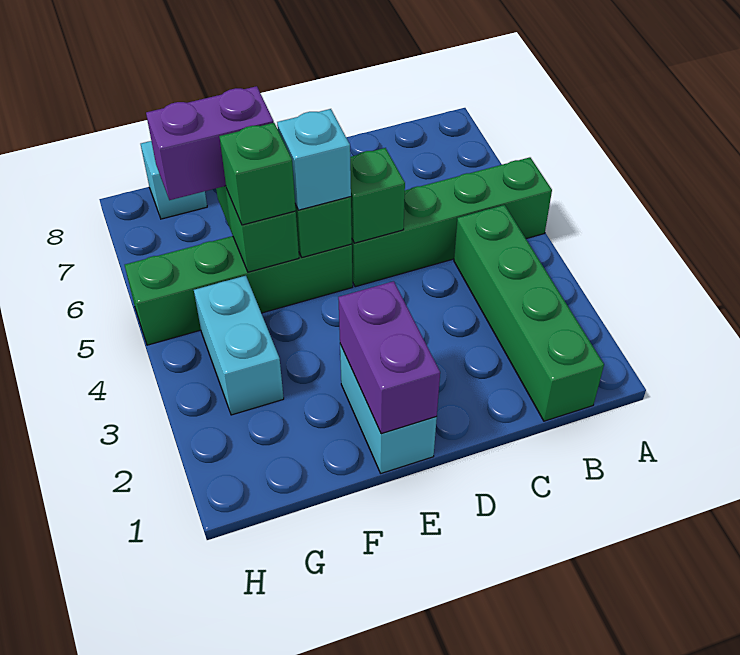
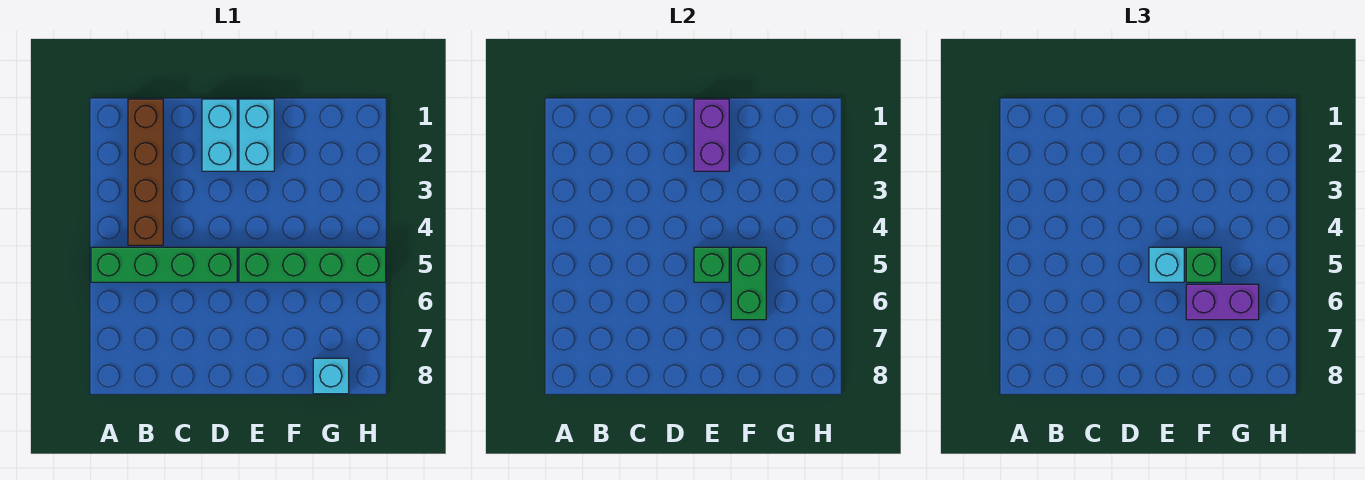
green brick B1:B4 level 1 -> brown brick B1:B4 level 1
green brick D5 level 2 -> none
cyan brick G3:G4 level 1 -> cyan brick D1:D2 level 1

